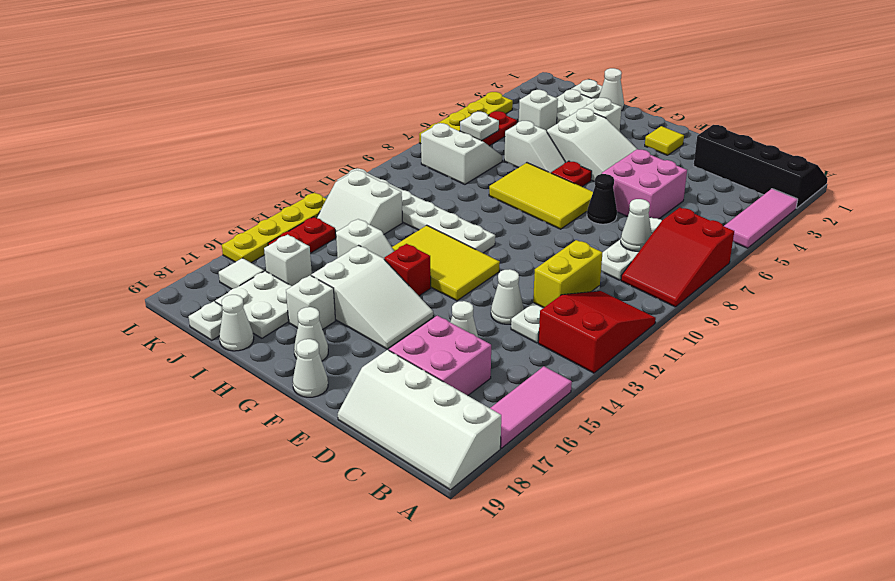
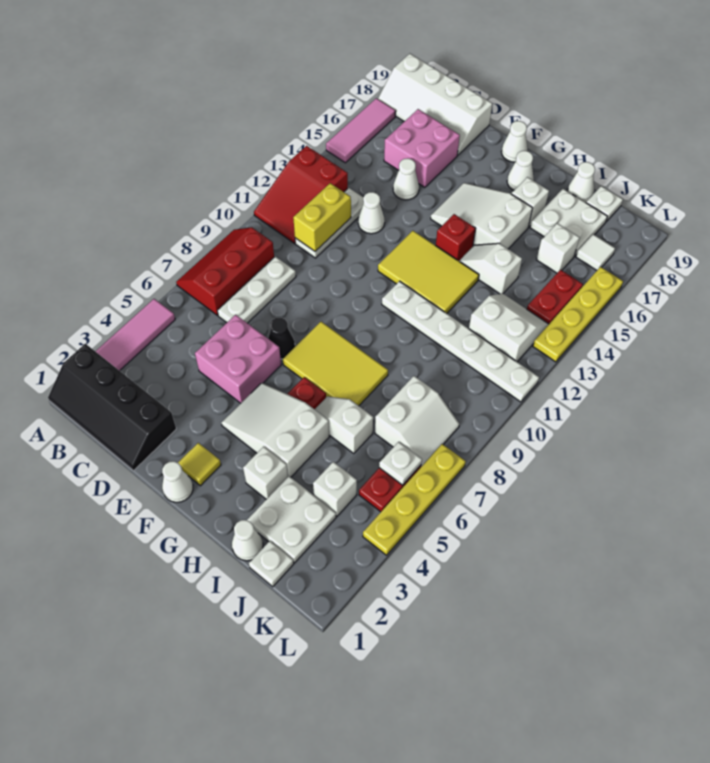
red slope A7:B9 level 1 top 7 -> red slope A7:B9 level 1 top B
white slope A18:D19 level 1 top 18 -> white slope A18:D19 level 1 top 19
white cone C8 level 2 -> white cone F1 level 1
white slope J7:K8 level 1 top 8 -> white slope J7:K8 level 1 top J

